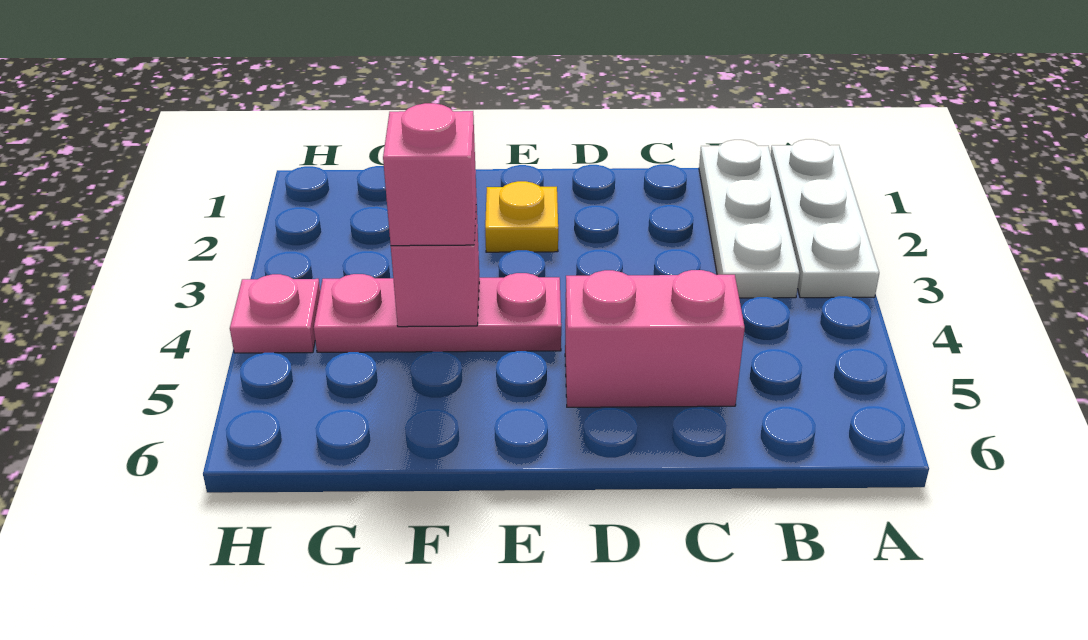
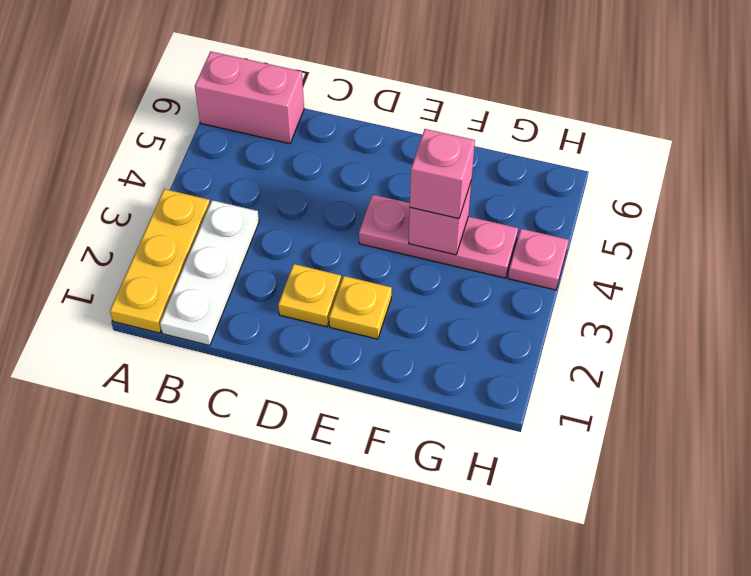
white plate A1:A3 level 1 -> yellow plate A1:A3 level 1
pink brick C5:D5 level 1 -> pink brick A6:B6 level 1
none -> yellow plate D2 level 1

